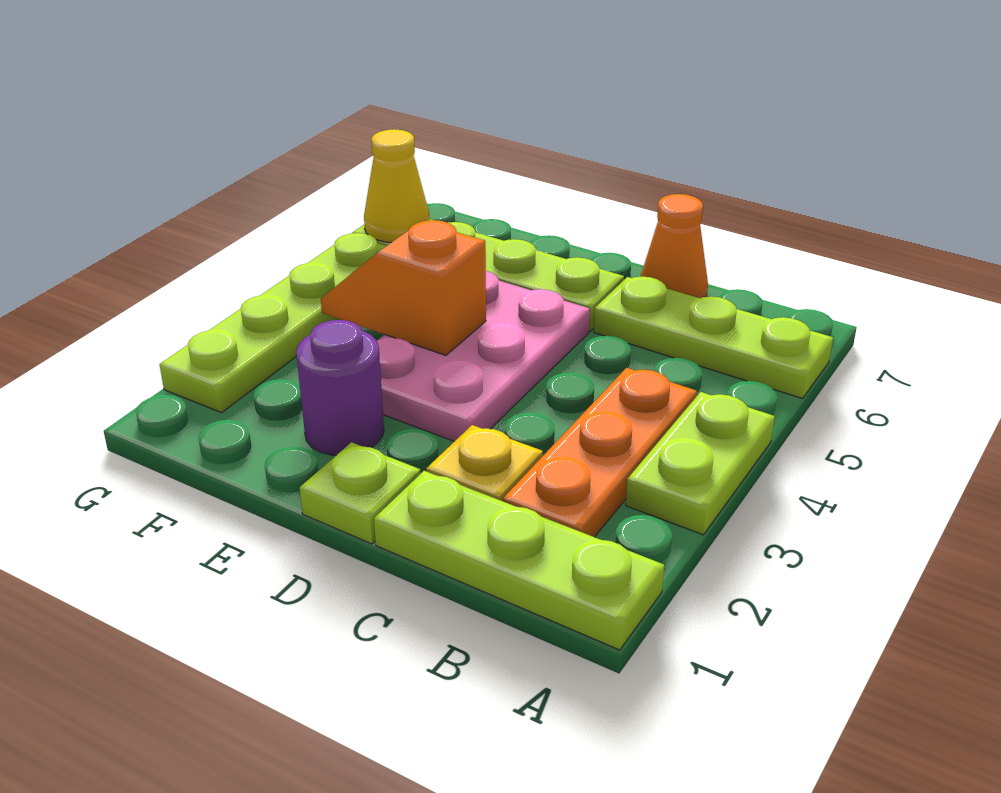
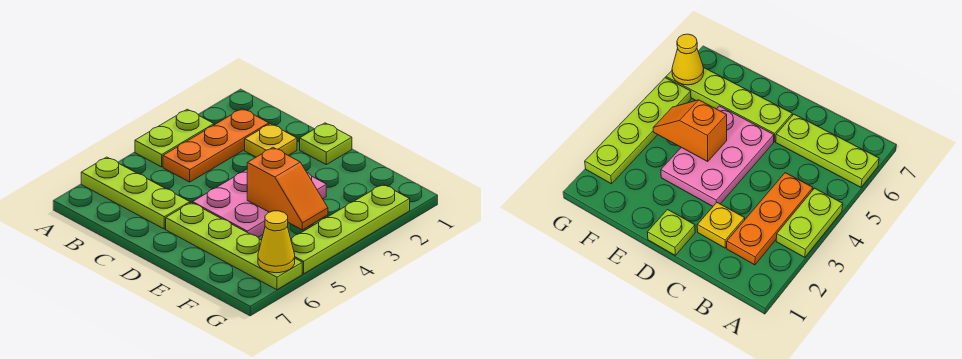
lime plate A1:C1 level 1 -> none
orange cone C7 level 1 -> none
purple round brick E2 level 1 -> none

